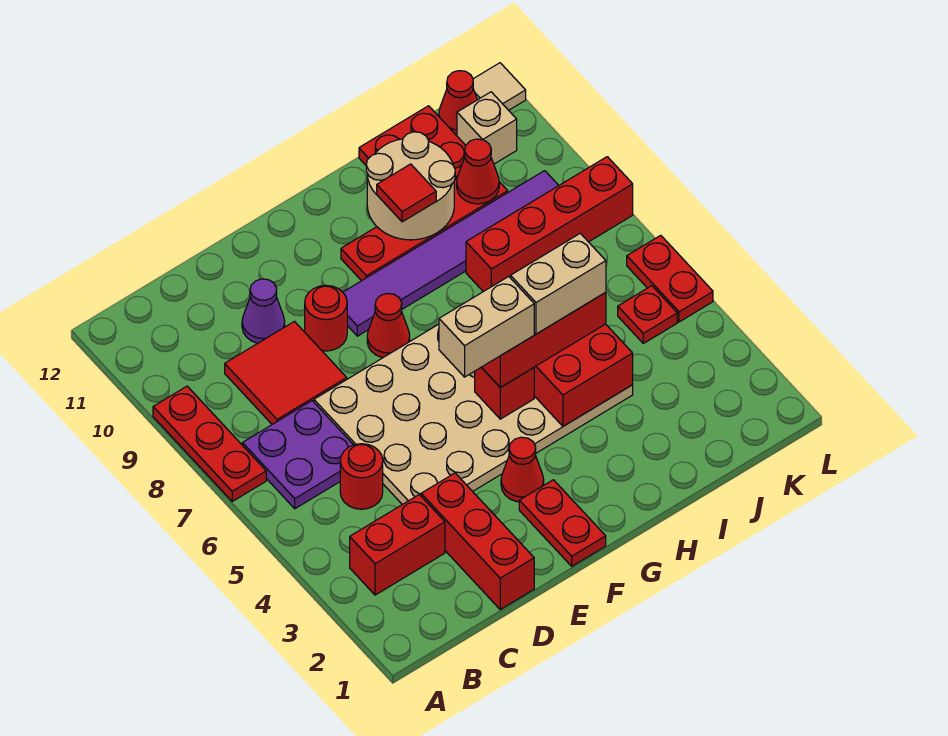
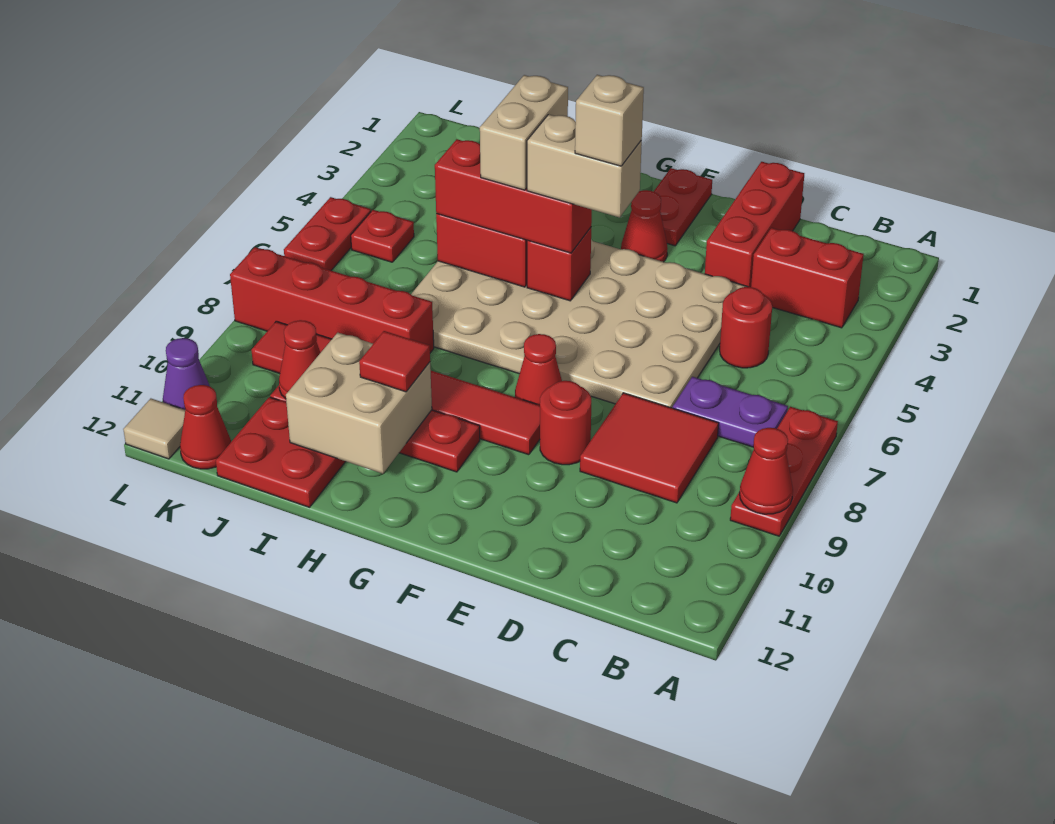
none -> red cone A9 level 2
purple plate B6:C7 level 1 -> purple plate B7:C7 level 1
purple cone D10 level 1 -> purple cone L11 level 1
purple tile F9:K9 level 1 -> red tile F9:K9 level 1
tan brick H5:I5 level 4 -> tan brick H4:H5 level 4
tan round brick H10:I11 level 2 -> tan brick H10:I11 level 2
tan brick K11 level 1 -> tan brick F5 level 5

